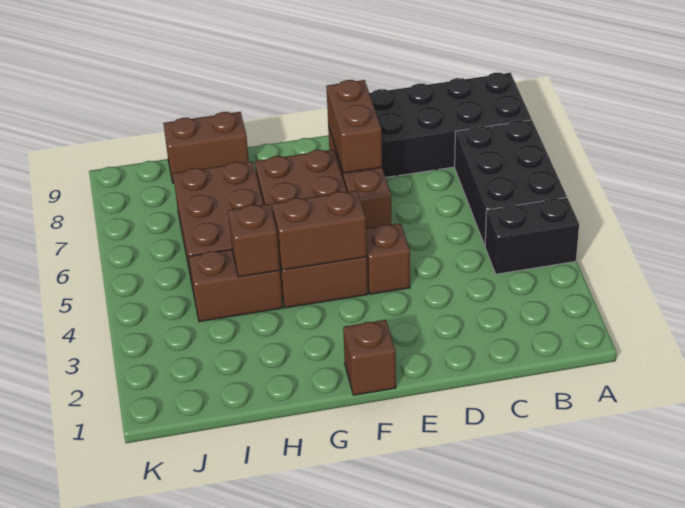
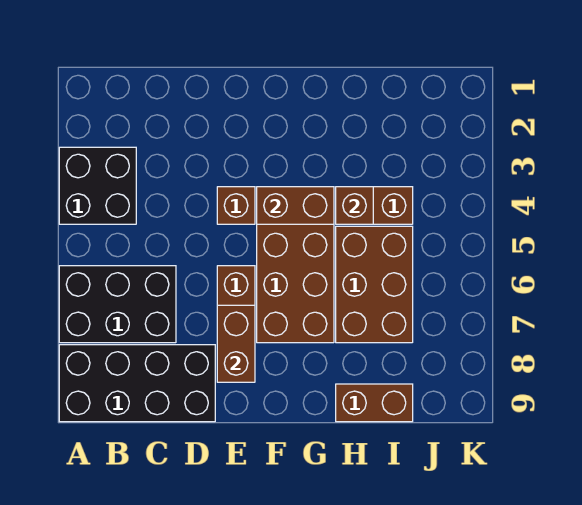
black brick A4:B4 level 1 -> black brick A3:B4 level 1
black brick A5:B7 level 1 -> black brick A6:C7 level 1
brown brick F1 level 1 -> none

